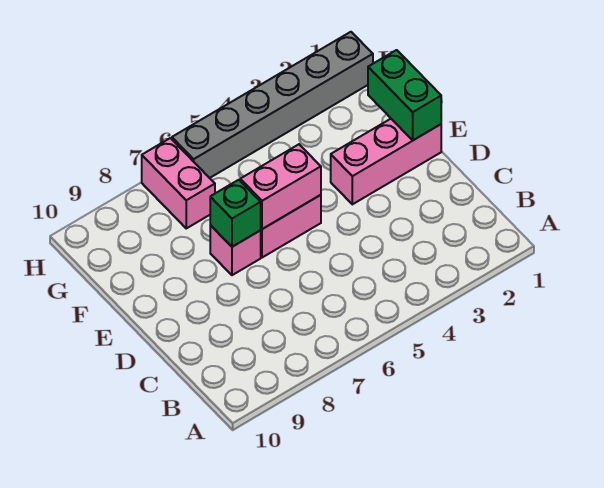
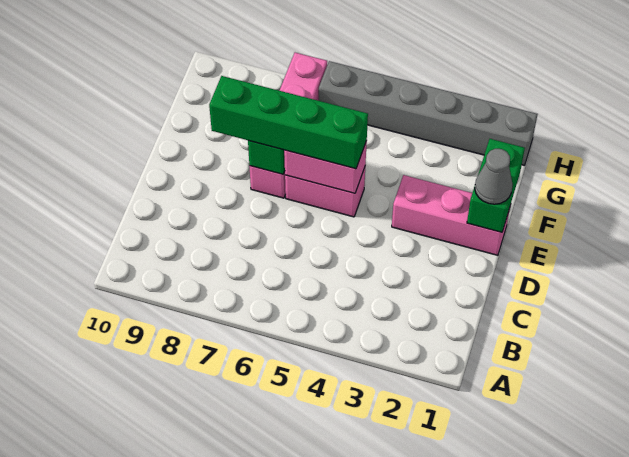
none -> grey cone E1 level 3
none -> green brick E5:E8 level 3

